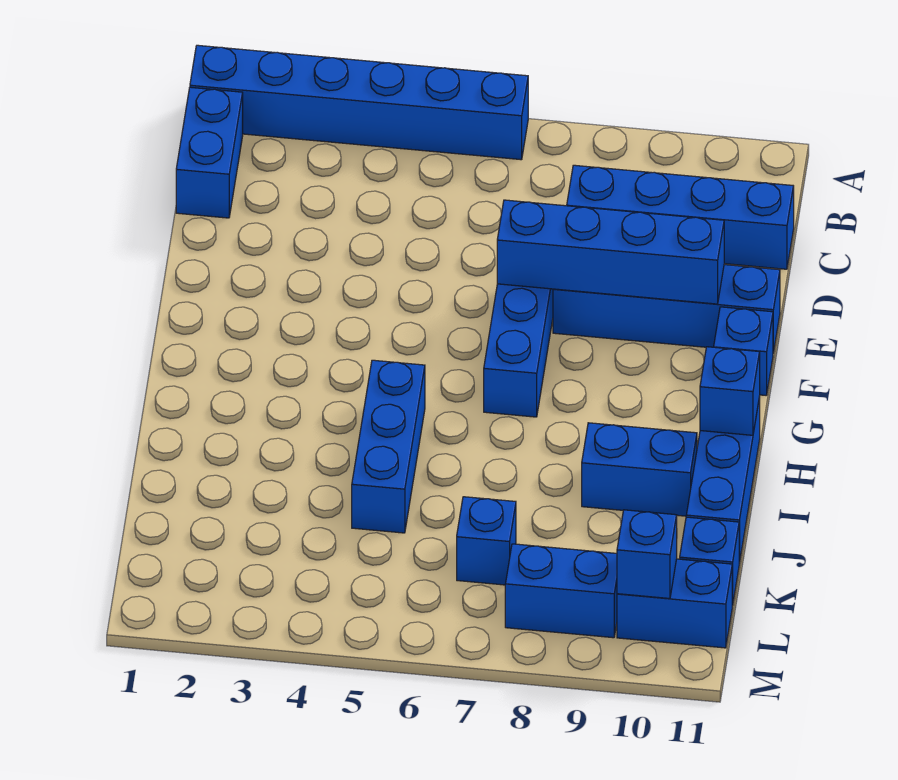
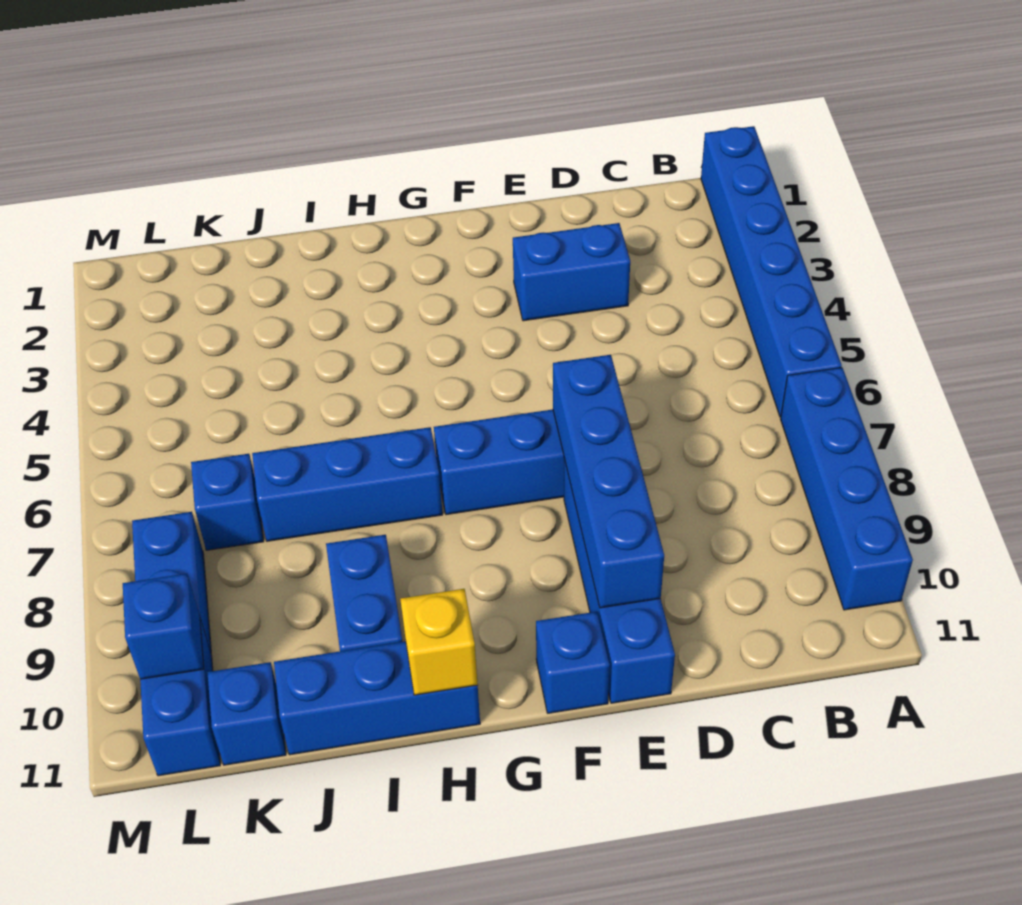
blue brick B1:C1 level 1 -> blue brick D3:E3 level 1
blue brick C8:C11 level 1 -> blue brick A7:A10 level 1
blue brick H5:J5 level 1 -> blue brick H7:J7 level 1
blue brick H11 level 2 -> yellow brick H11 level 2

